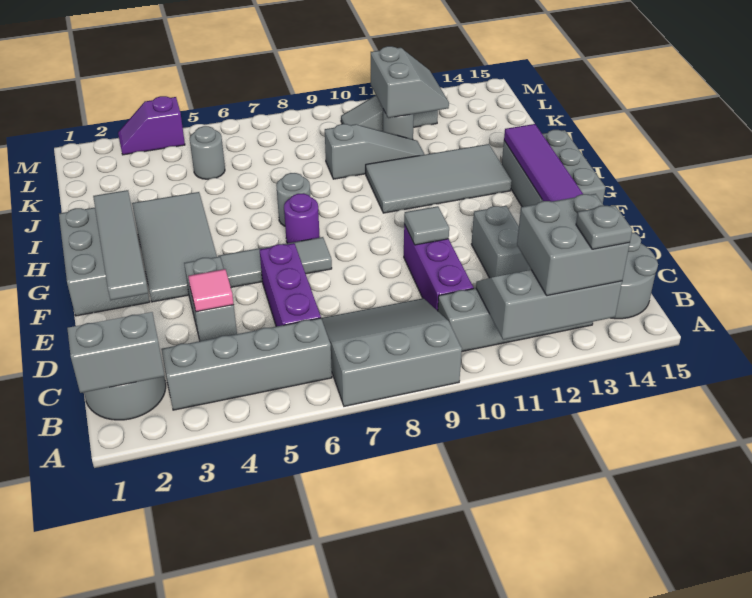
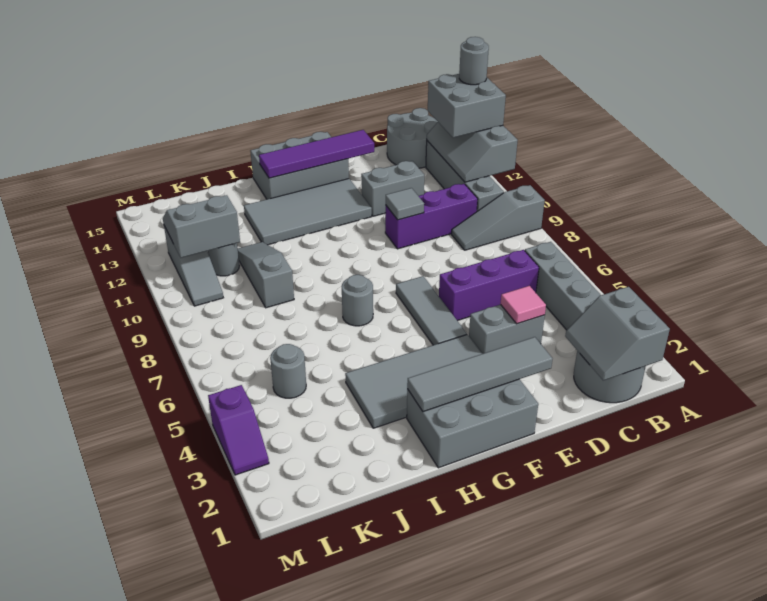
grey slope A7:C9 level 1 top A -> grey slope A9:C9 level 1 top A
grey plate A13 level 4 -> grey round brick A13 level 4
purple round brick G7 level 1 -> none
grey tile H10:I13 level 1 -> grey tile F12:I13 level 1

